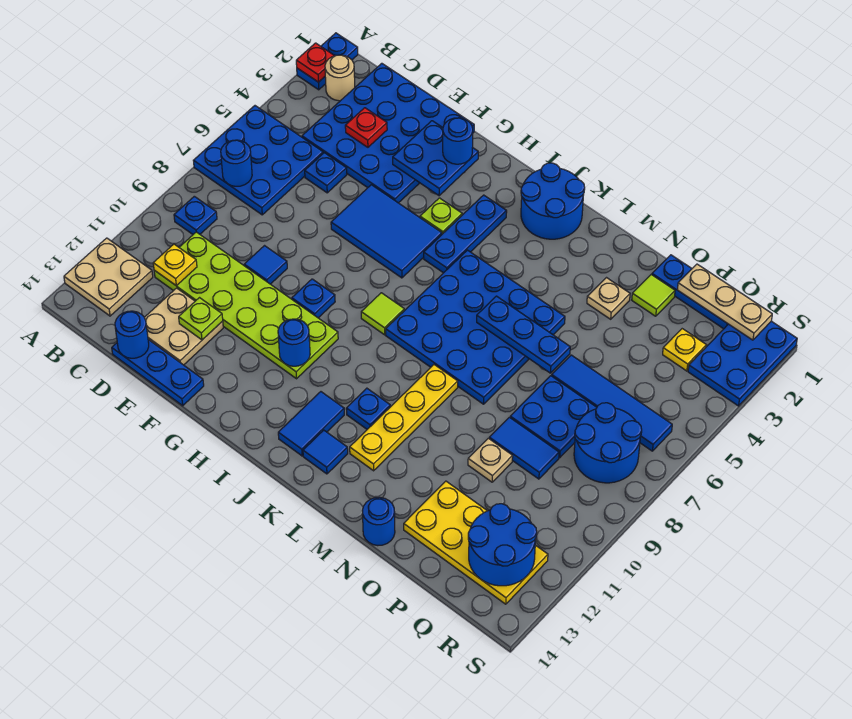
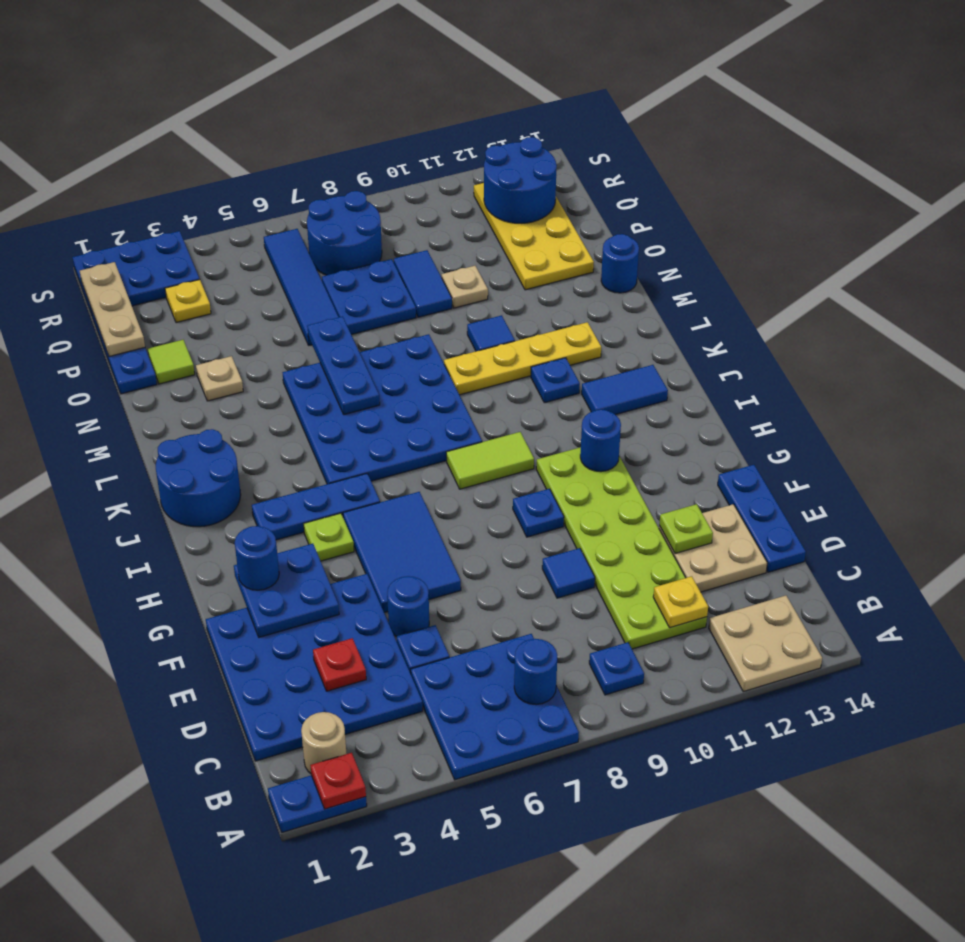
blue round brick D14 level 2 -> blue round brick E5 level 1
lime tile I8 level 1 -> lime tile I8:I9 level 1
blue tile K13 level 1 -> blue tile M10 level 1

